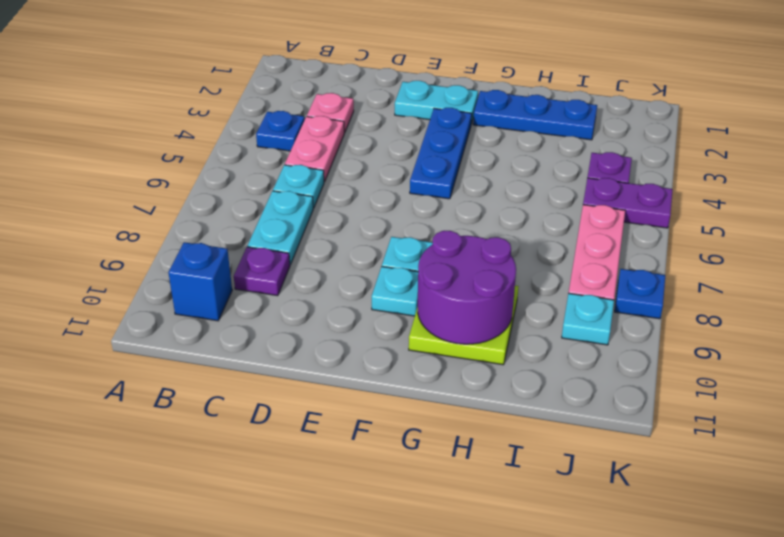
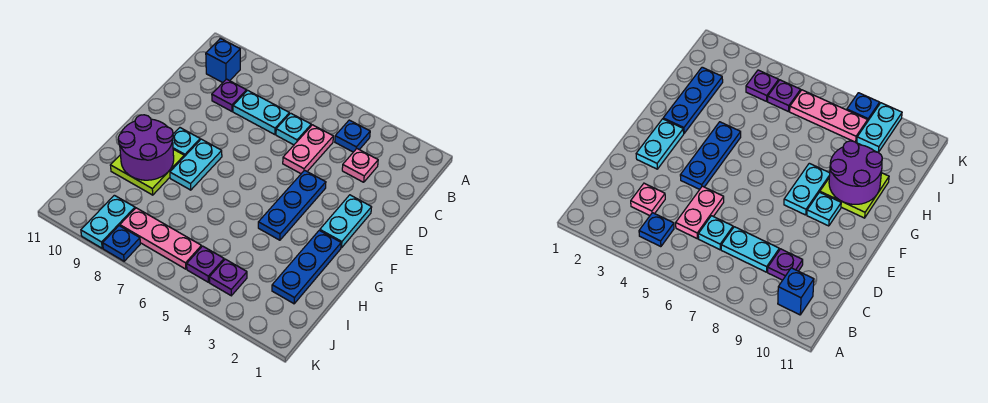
pink plate C4:C5 level 1 -> pink plate C5:D5 level 1
blue plate F3:F5 level 1 -> blue plate E4:G4 level 1
purple plate J5:K5 level 1 -> purple plate J5 level 1
cyan plate J9 level 1 -> cyan plate J9:K9 level 1

